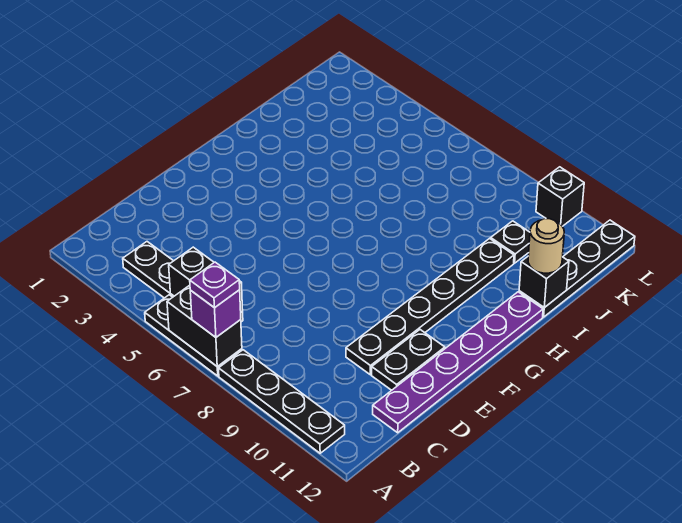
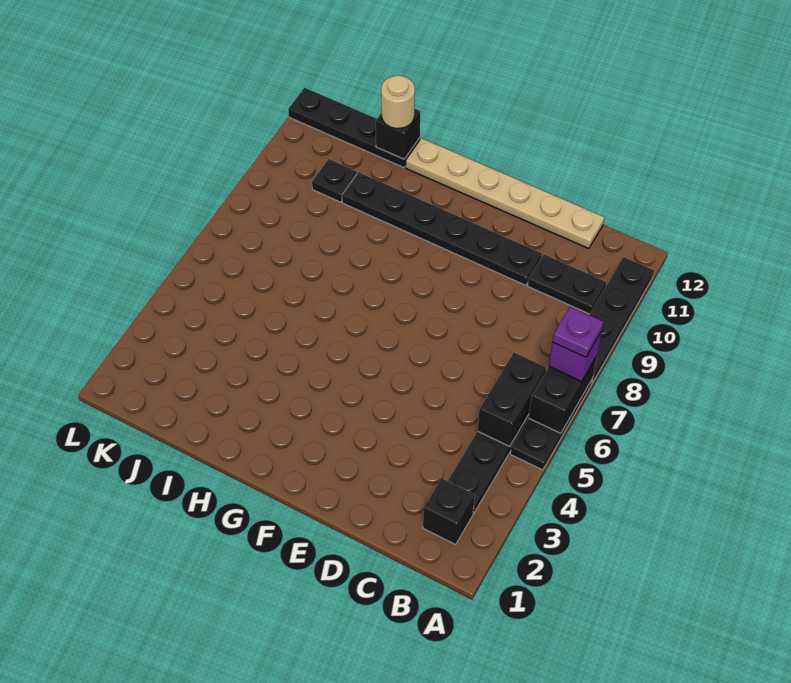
purple plate C12:H12 level 1 -> tan plate C12:H12 level 1
black plate D11:E11 level 1 -> black plate B10:C10 level 1
black brick L10 level 1 -> black brick B2 level 1

